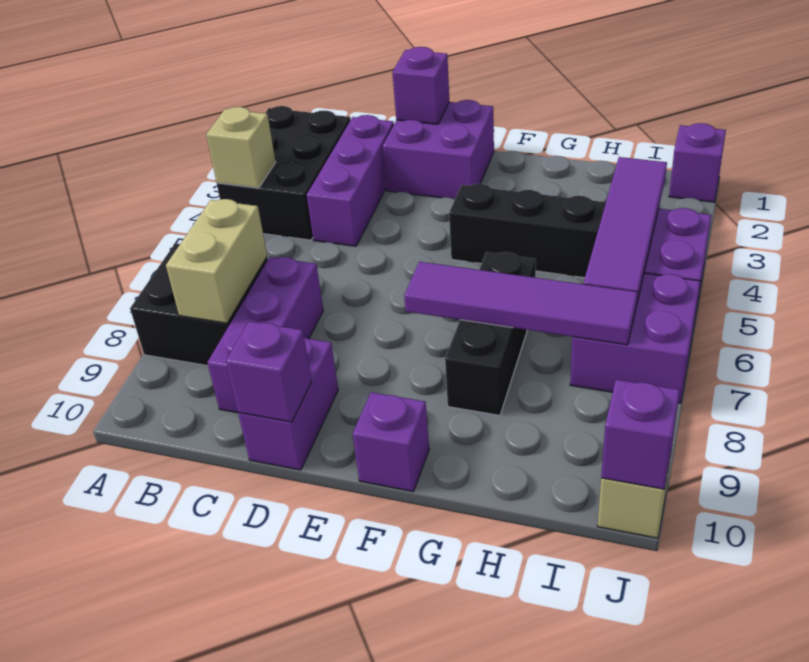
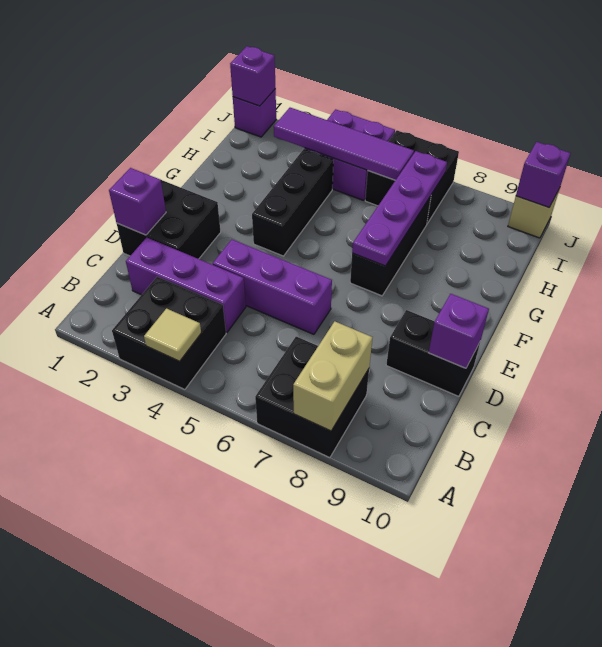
black brick A2:B4 level 1 -> black brick A3:B4 level 1
tan brick A4 level 2 -> tan tile A4 level 2
tan brick B7:B8 level 2 -> tan brick A8:B8 level 2
purple brick C7:C9 level 1 -> purple brick D4:D6 level 1
purple brick D1:E2 level 1 -> black brick D1:E2 level 1
purple brick D9:D10 level 1 -> black brick D9:D10 level 1
purple tile F7:I7 level 2 -> purple plate F7:I7 level 2
purple brick F10 level 1 -> purple brick J1 level 2
black brick G6:G8 level 1 -> black brick F7:H7 level 1
purple brick I6:J7 level 1 -> black brick I6:J7 level 1

